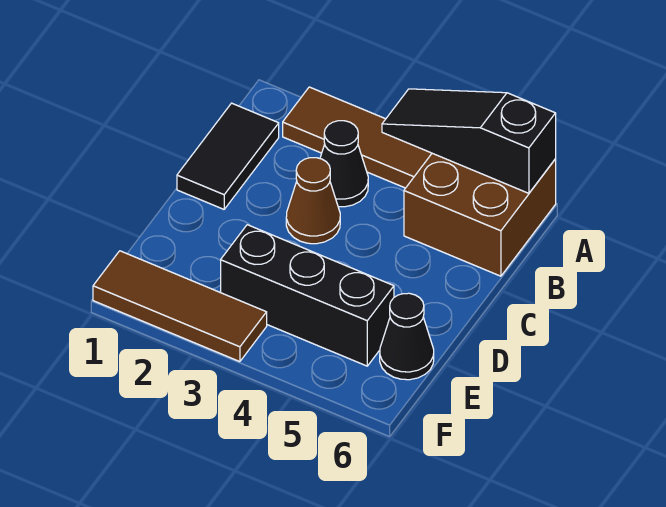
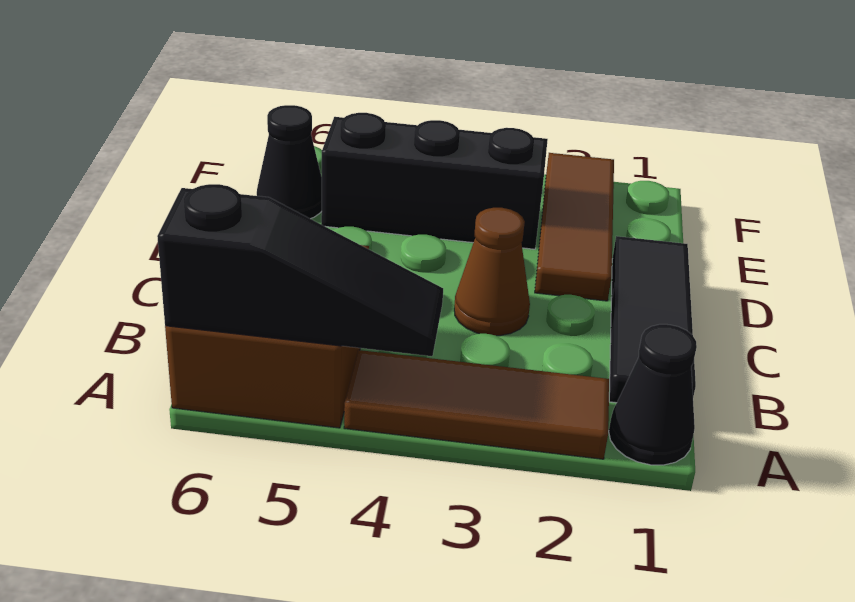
black tile B1:C1 level 1 -> black tile B1:D1 level 1
black cone B3 level 1 -> black cone A1 level 1
brown tile F1:F3 level 1 -> brown tile D2:F2 level 1

